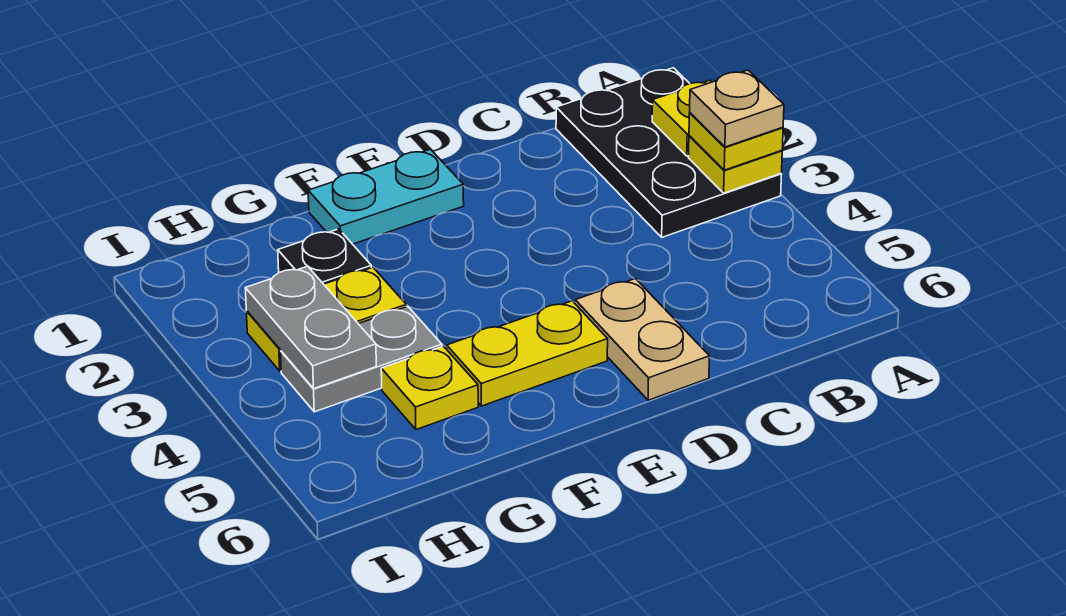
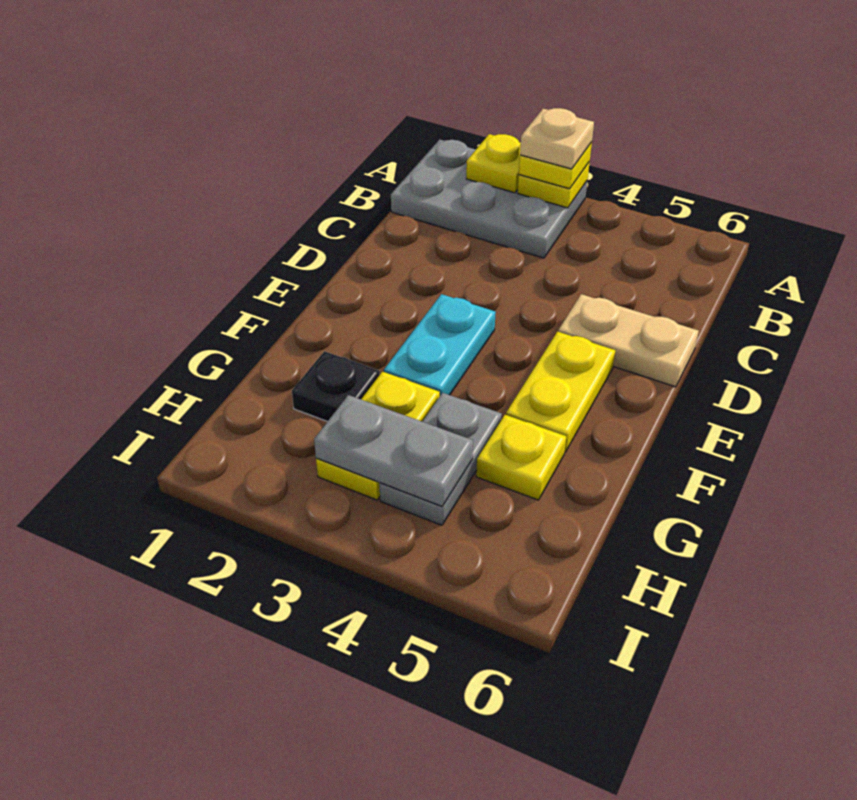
black plate A1:B3 level 1 -> grey plate A1:B3 level 1
cyan plate E1:F1 level 1 -> cyan plate E3:F3 level 1

